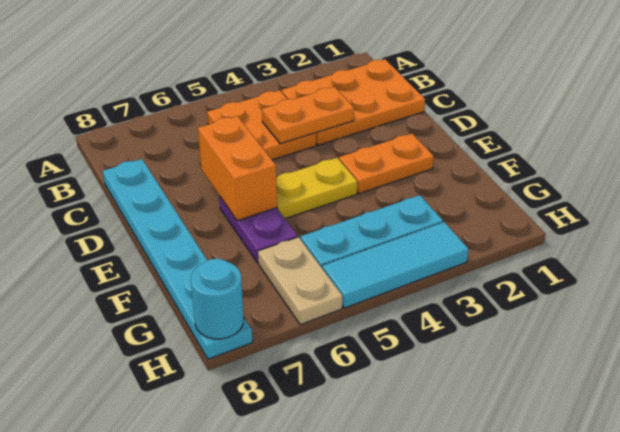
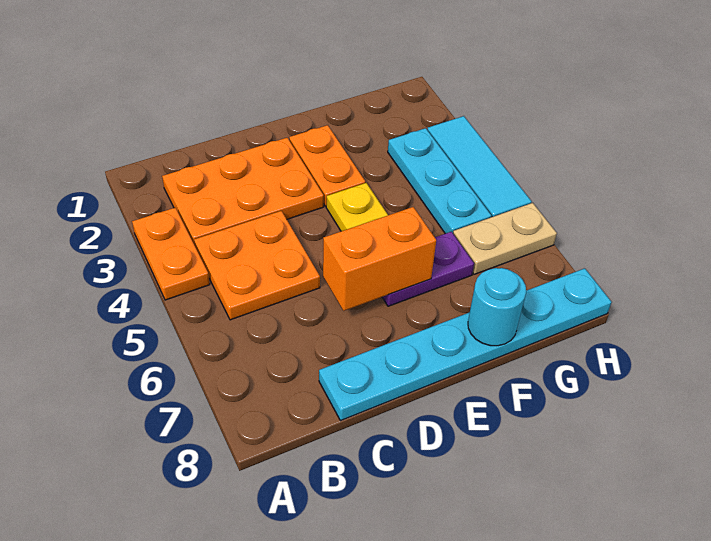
orange plate B1:C3 level 1 -> orange plate B2:D3 level 1
orange plate C3:C4 level 2 -> orange plate A3:A4 level 1
cyan round brick H8 level 2 -> cyan round brick F8 level 2

